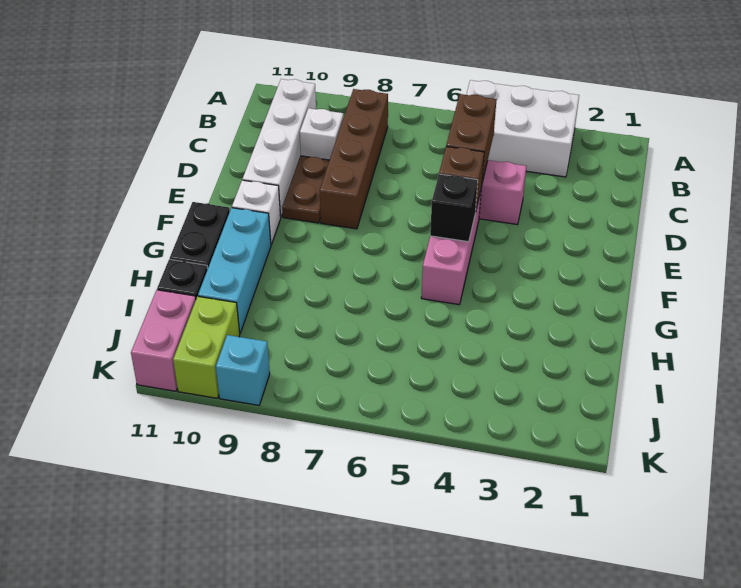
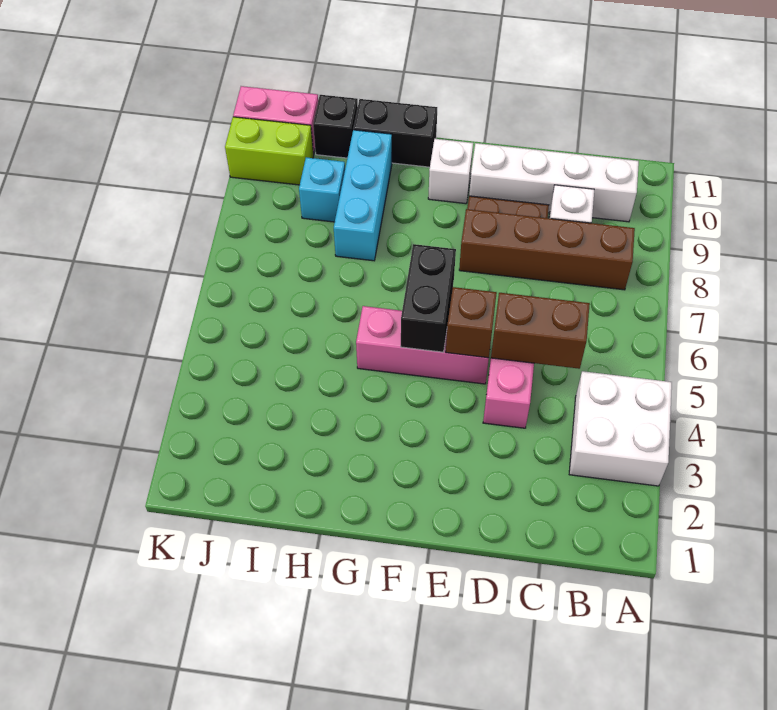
white brick A3:B5 level 1 -> white brick A3:B4 level 1
black brick F5 level 2 -> black brick F5:F6 level 2
cyan brick G10:I10 level 1 -> cyan brick H8:H10 level 1
cyan brick K9 level 1 -> cyan brick I9 level 1

